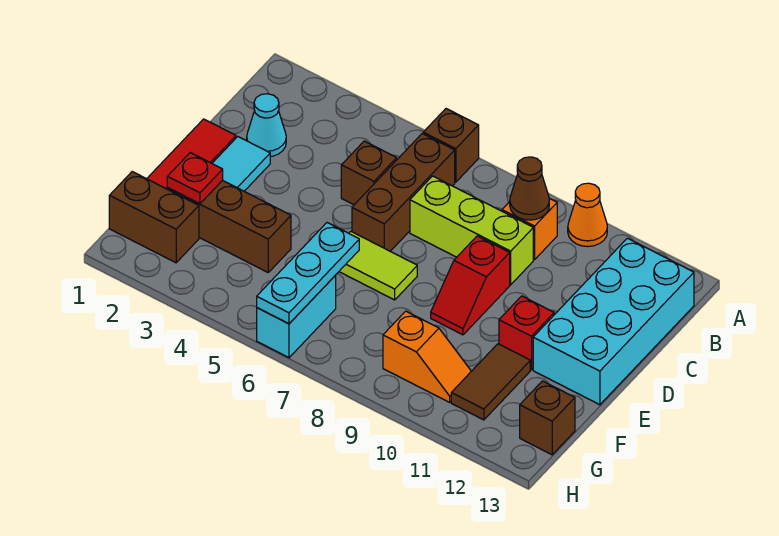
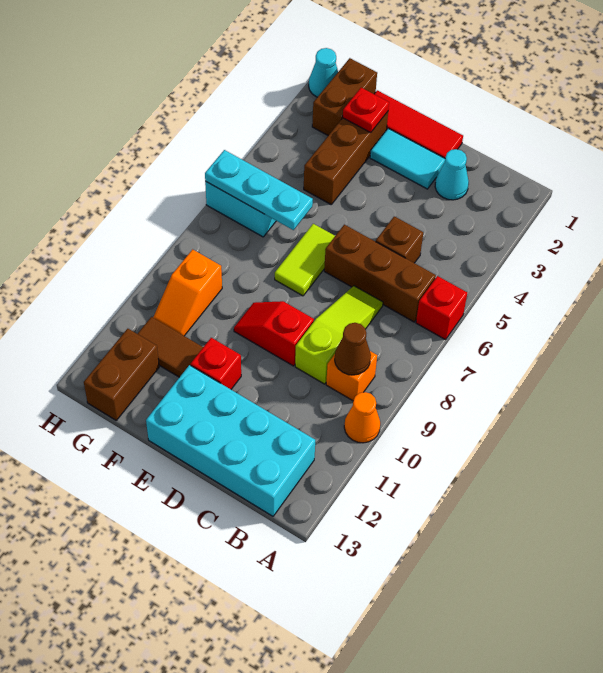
brown brick A6 level 1 -> red brick A6 level 1
lime brick C7:C9 level 1 -> lime slope C7:C9 level 1 top 9
brown brick G13 level 1 -> brown brick G12:G13 level 1
none -> cyan cone H1 level 1

